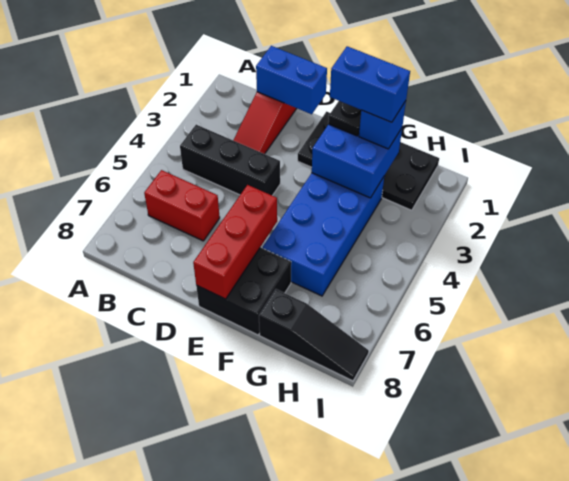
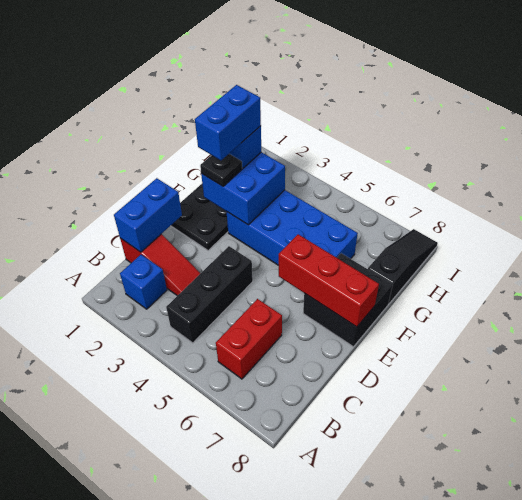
none -> blue brick B2 level 1

